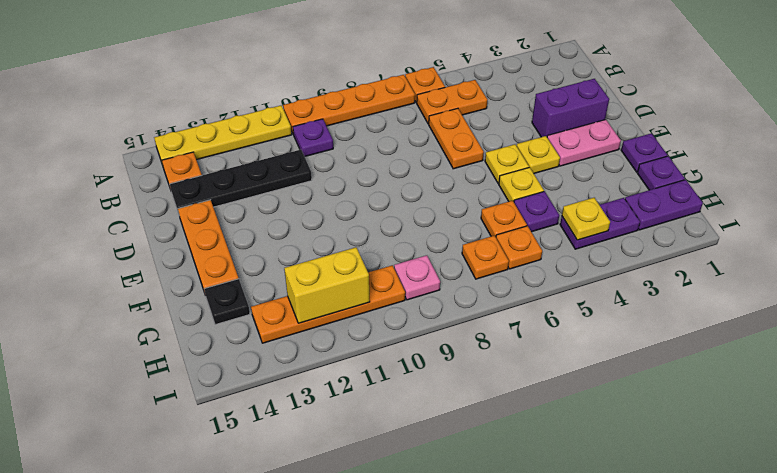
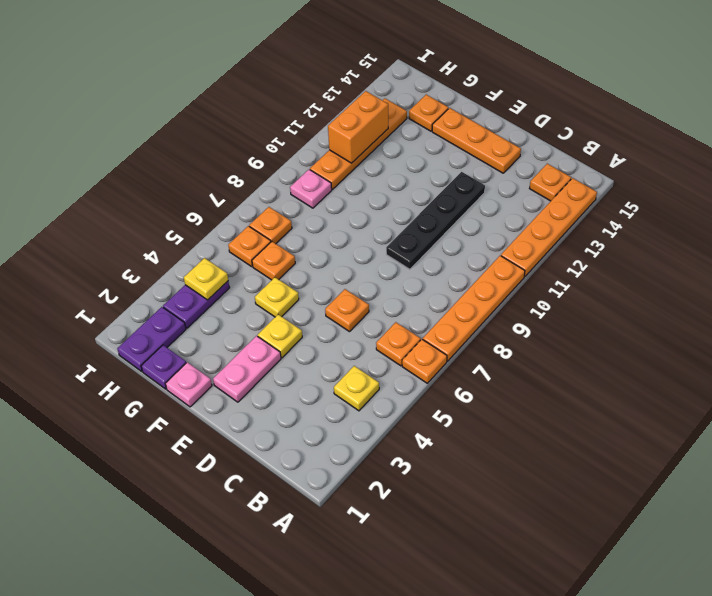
yellow plate A11:A14 level 1 -> orange plate A11:A14 level 1
orange plate B5:B6 level 1 -> orange plate B6 level 1
purple plate B10 level 1 -> none
orange plate C6:D6 level 1 -> orange plate D6 level 1
black plate C11:C14 level 1 -> black plate D9:D12 level 1
purple brick D2:D3 level 1 -> none
yellow plate E5 level 1 -> yellow plate B4 level 1
purple plate F1 level 1 -> pink plate F1 level 1
purple plate G5 level 1 -> none
black plate G14 level 1 -> orange plate G14 level 1
yellow brick H11:H12 level 2 -> orange brick H11:H12 level 2

